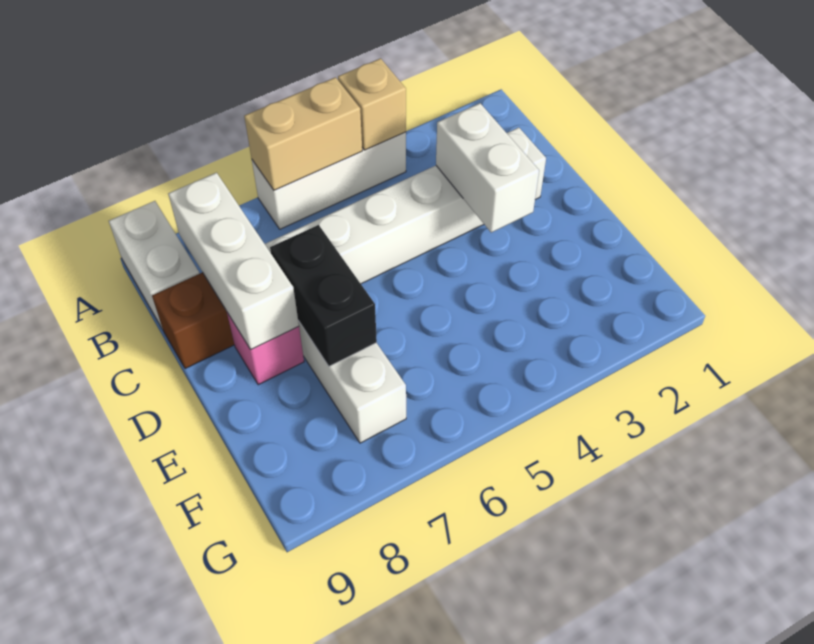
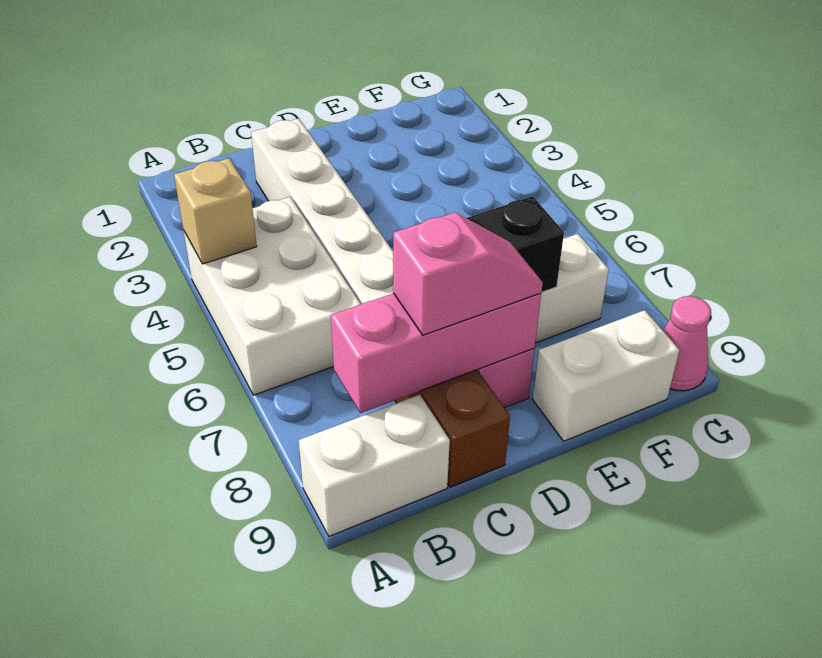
white brick A4:A6 level 1 -> white brick A4:B6 level 1
tan brick A5:A6 level 2 -> none
white brick B8:D8 level 2 -> pink brick B8:D8 level 2
white brick C3:D3 level 2 -> white brick E9:F9 level 1
none -> pink slope C8:D8 level 3 top C
none -> pink cone G9 level 1

